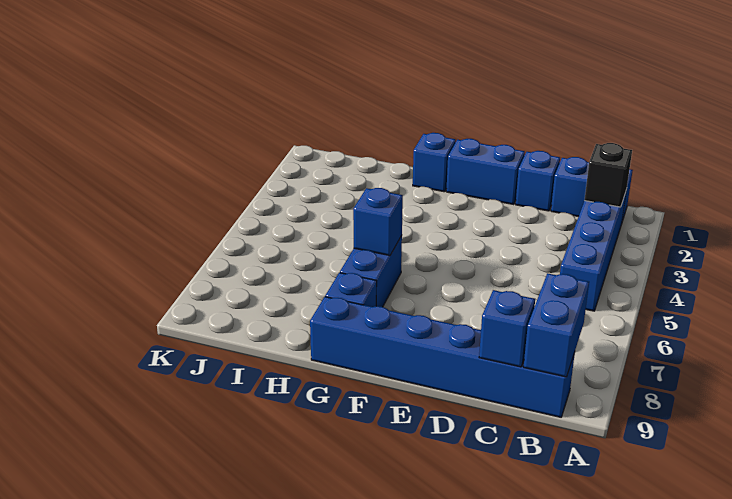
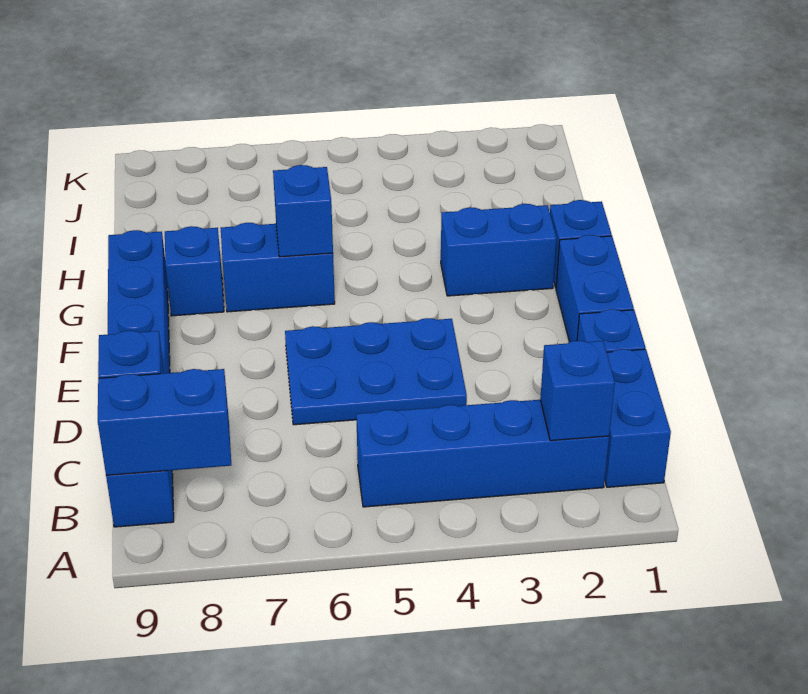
black brick B2 level 2 -> blue brick B2 level 2
none -> blue plate D4:E6 level 1
none -> blue brick G2:G3 level 1

